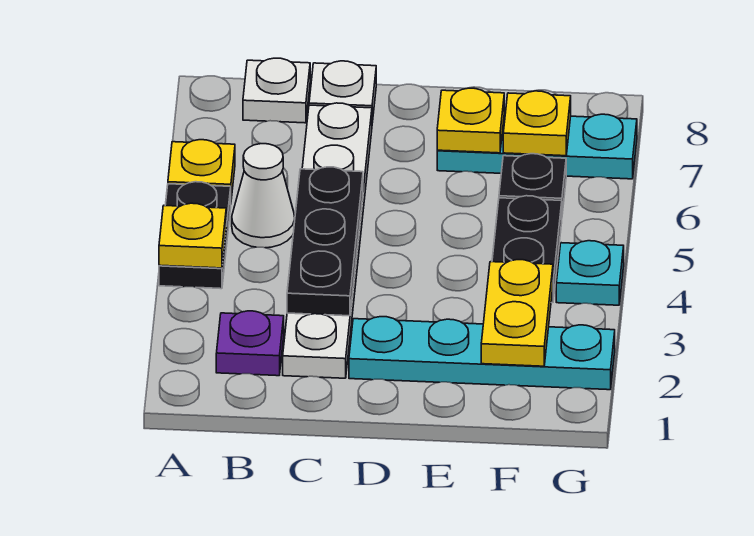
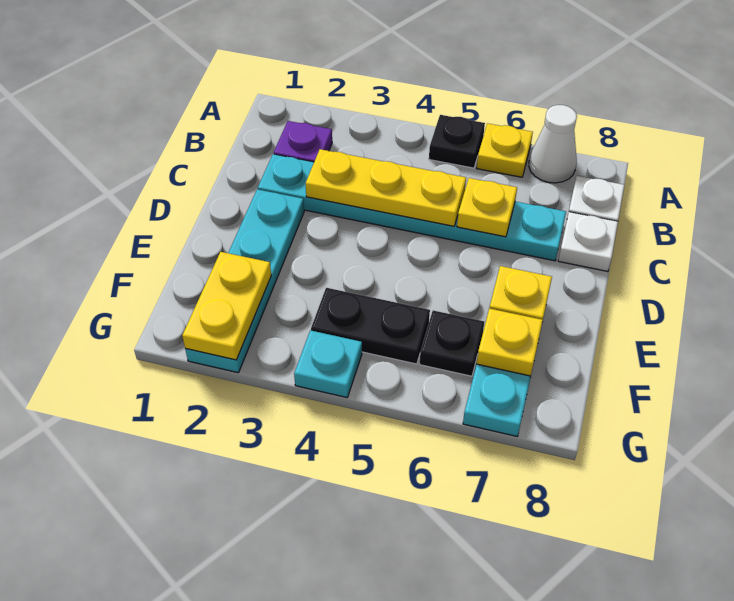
black plate A4:A5 level 1 -> black plate A5 level 1
yellow plate A4 level 2 -> yellow plate C6 level 2
white cone B5 level 1 -> white cone A7 level 1
white plate C2:C7 level 1 -> cyan plate C2:C7 level 1
black plate C3:C5 level 2 -> yellow plate C3:C5 level 2
yellow plate F2:F3 level 2 -> yellow plate F2:G2 level 2

